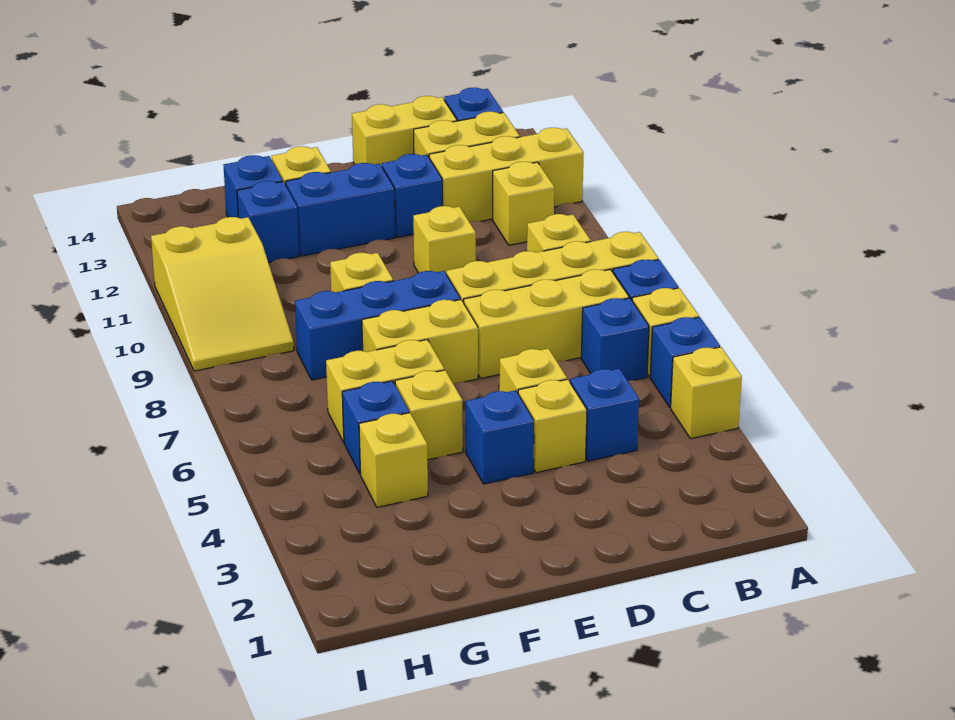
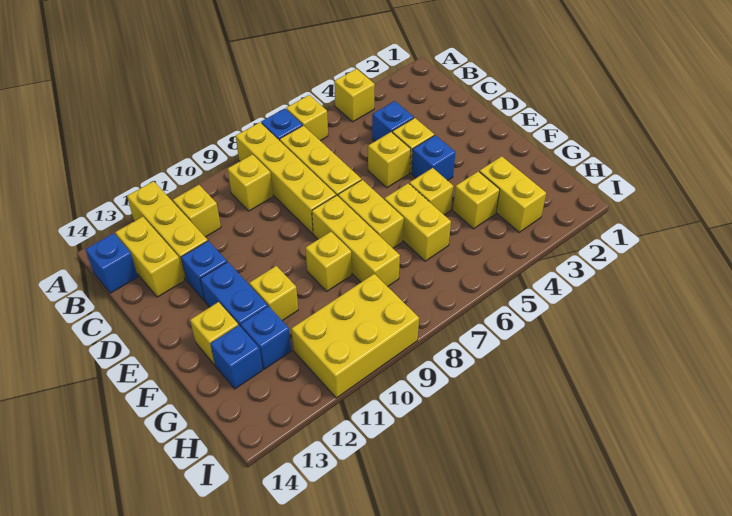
blue brick A5 level 1 -> none
blue brick B6 level 1 -> none
yellow brick C14:D14 level 1 -> yellow brick G3:H3 level 1
yellow brick D10 level 1 -> yellow brick F11 level 1
blue brick E8:G8 level 1 -> yellow brick E8:G8 level 1
blue brick G5 level 1 -> none
yellow slope H9:I11 level 1 top 11 -> yellow brick H9:I11 level 1

